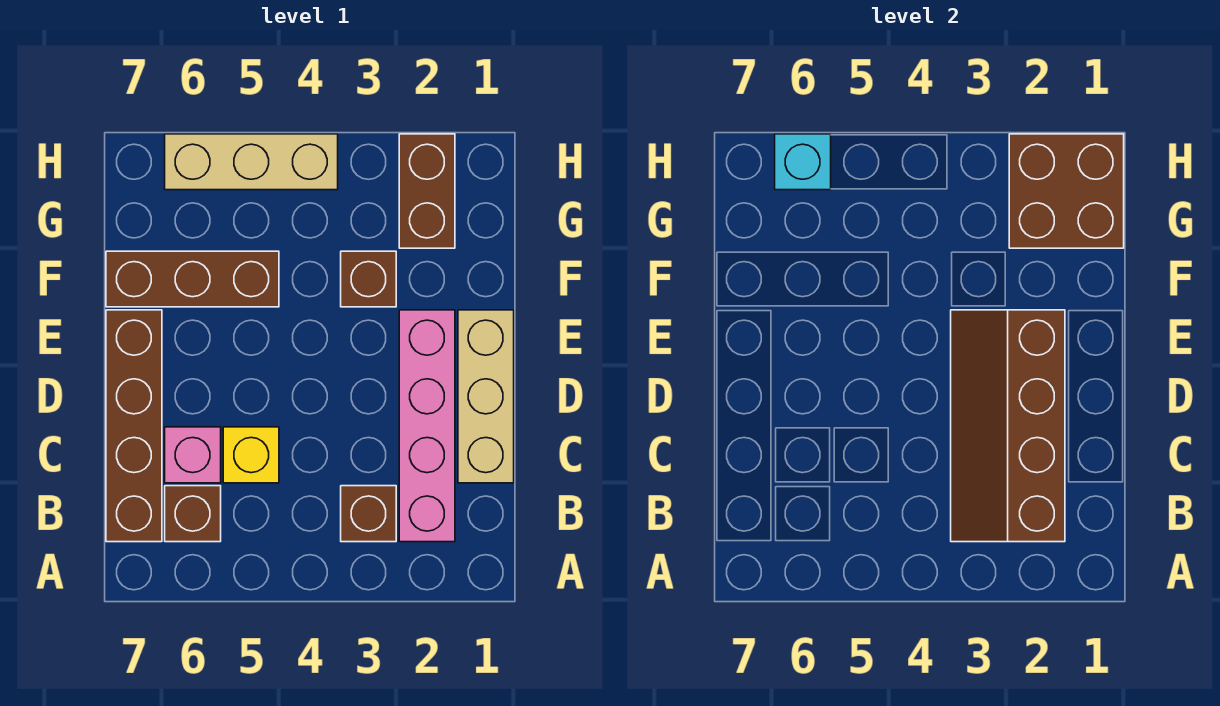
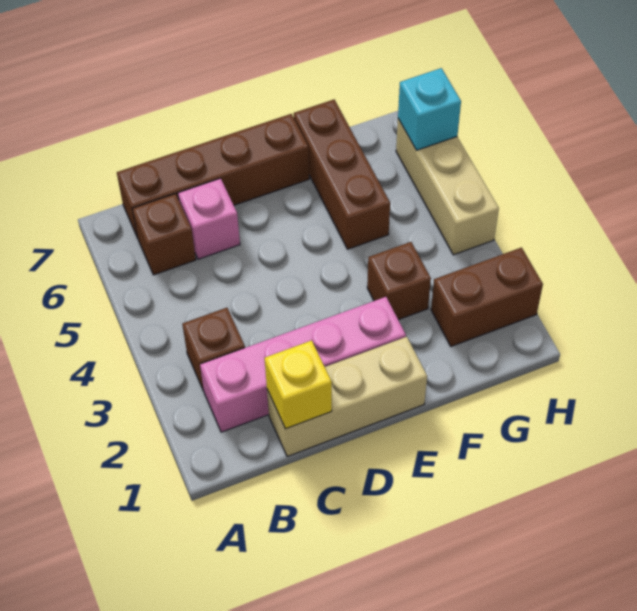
brown slope B2:E3 level 2 top 2 -> none
yellow brick C5 level 1 -> yellow brick C1 level 2
brown brick G1:H2 level 2 -> none

